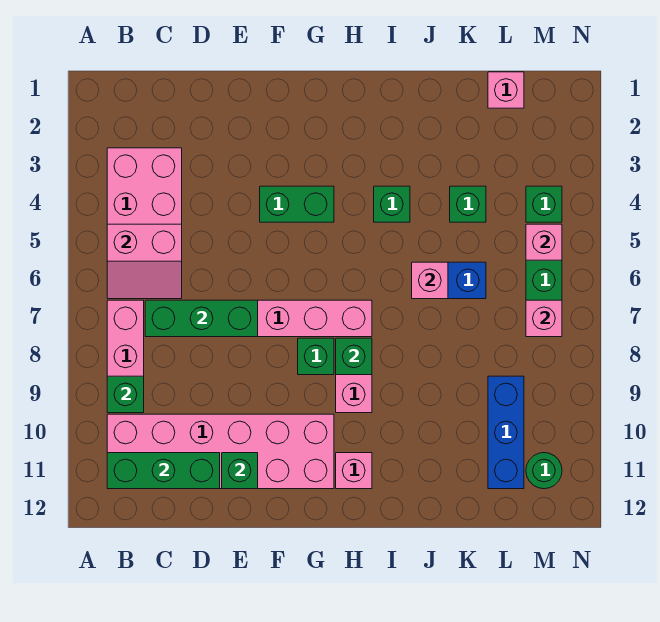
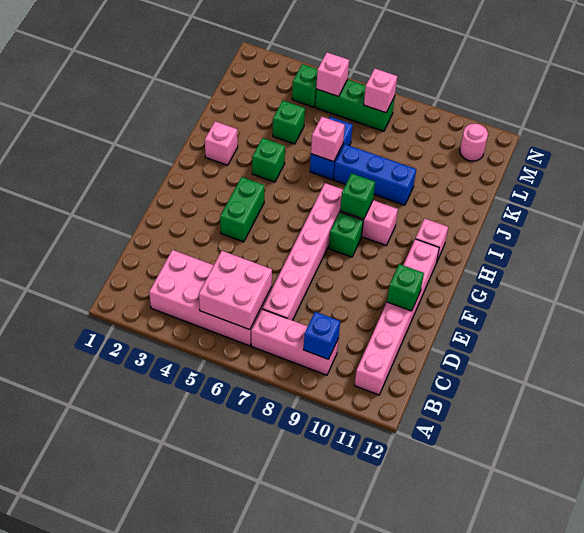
pink slope B5:C6 level 2 top 5 -> pink brick B5:C6 level 2
green brick B9 level 2 -> blue brick B9 level 2
pink brick B10:G11 level 1 -> pink brick B11:G11 level 1
green brick B11:D11 level 2 -> none
green brick C7:E7 level 2 -> none
pink brick L1 level 1 -> pink brick I2 level 1
blue brick L9:L11 level 1 -> blue brick J7:J9 level 1
green round brick M11 level 1 -> pink round brick M11 level 1

